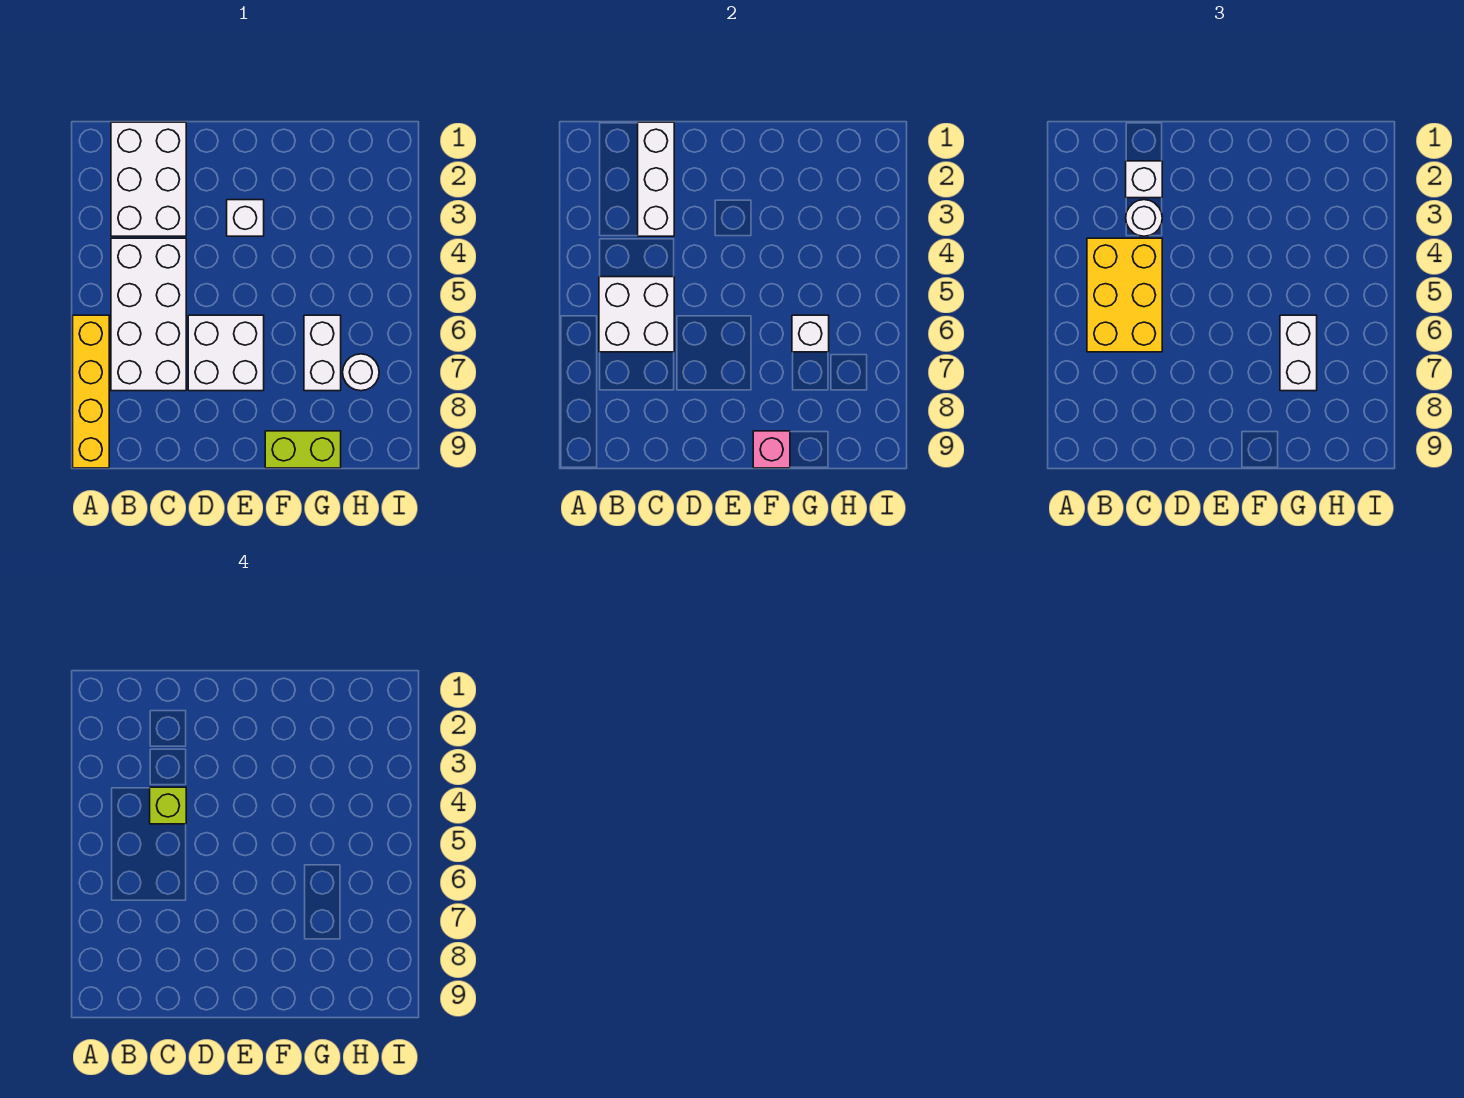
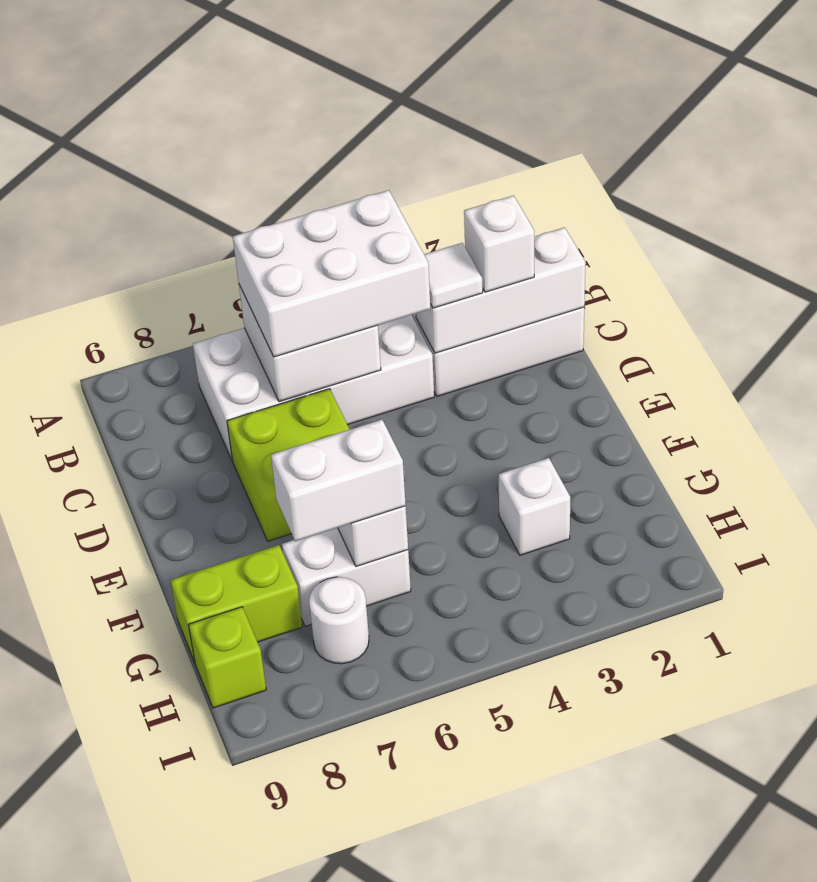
yellow brick A6:A9 level 1 -> none
yellow brick B4:C6 level 3 -> white brick B4:C6 level 3
white round brick C3 level 3 -> white tile C3 level 3
lime brick C4 level 4 -> lime brick H9 level 1
white brick D6:E7 level 1 -> lime brick D6:E7 level 1
white brick E3 level 1 -> white brick G3 level 1
lime brick F9:G9 level 1 -> lime brick G8:G9 level 1
pink brick F9 level 2 -> none

